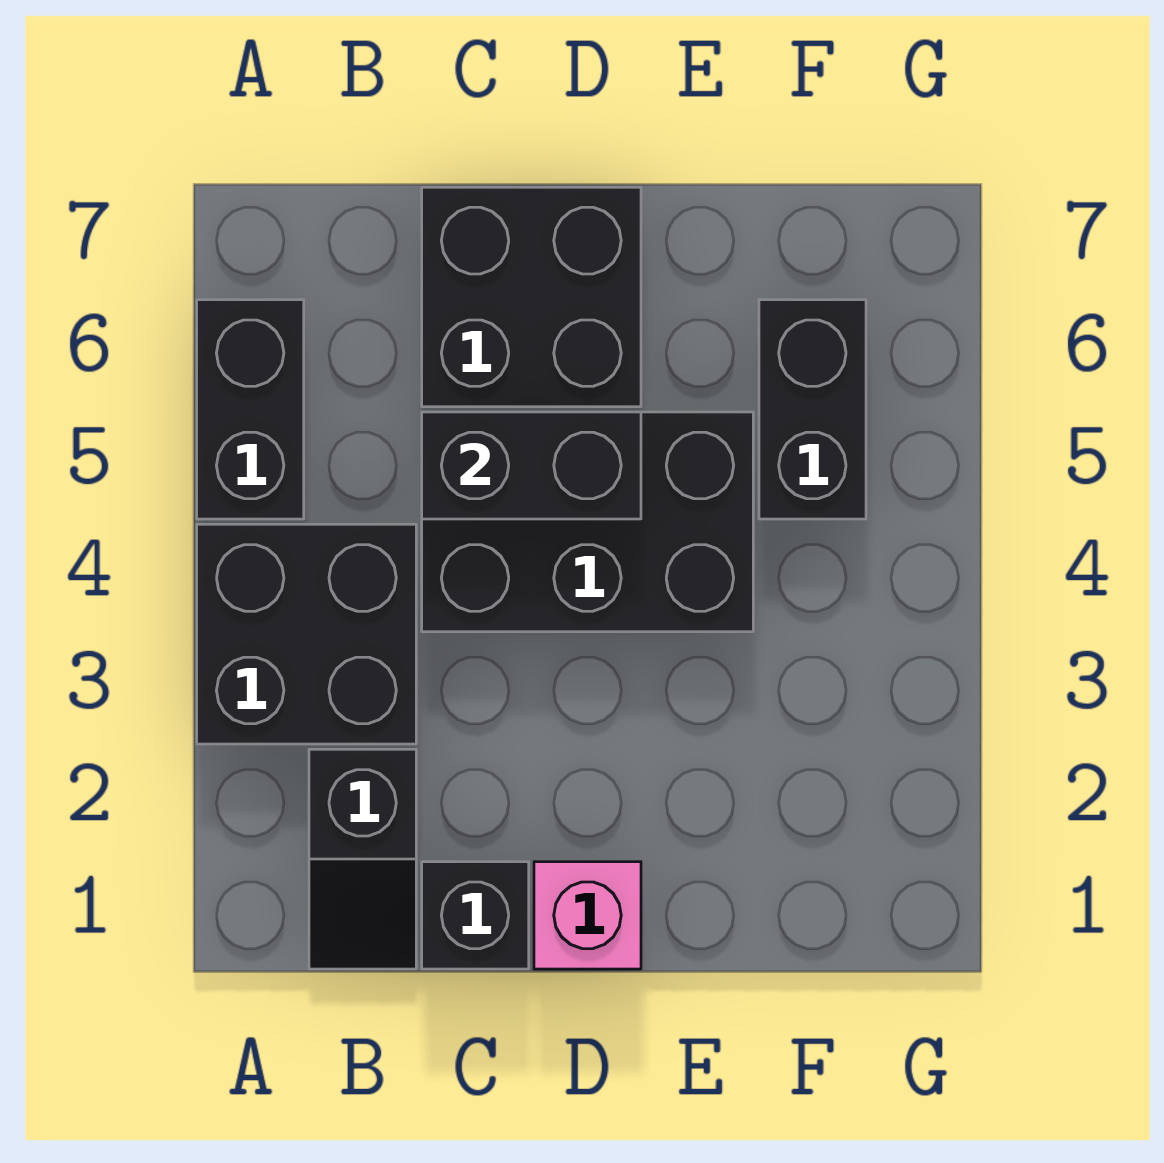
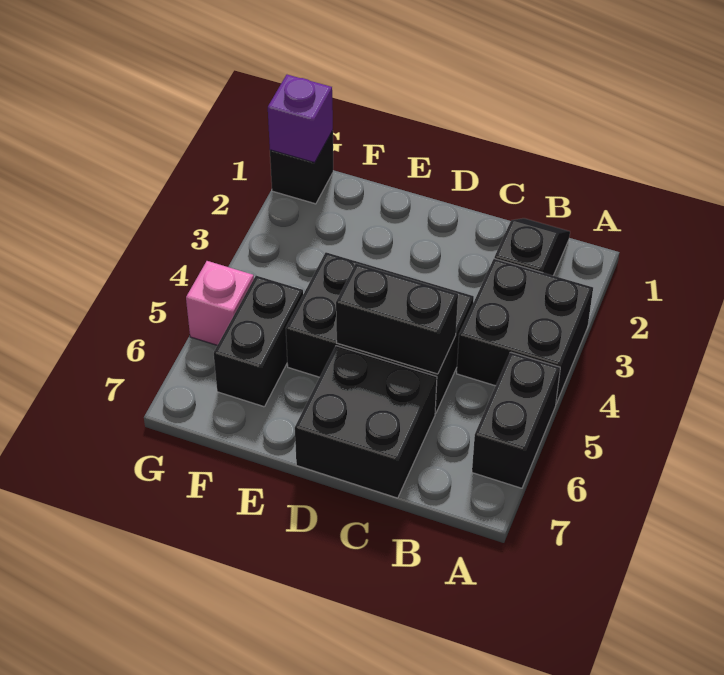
black brick C1 level 1 -> black brick G1 level 1
pink brick D1 level 1 -> pink brick G5 level 1
none -> purple brick G1 level 2

